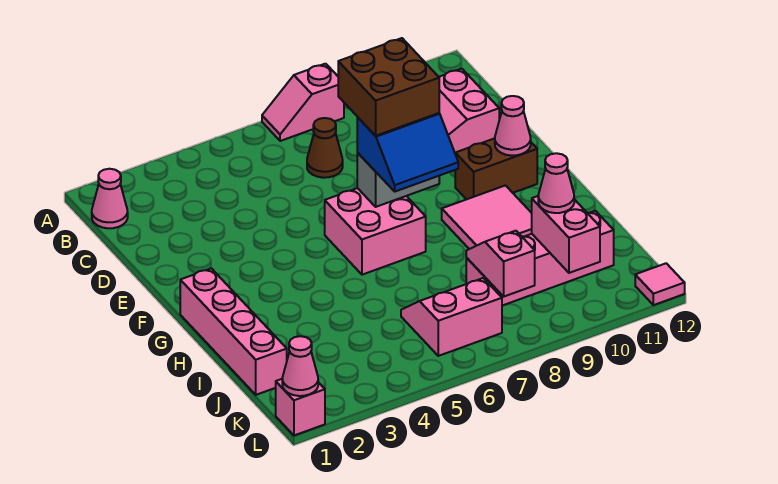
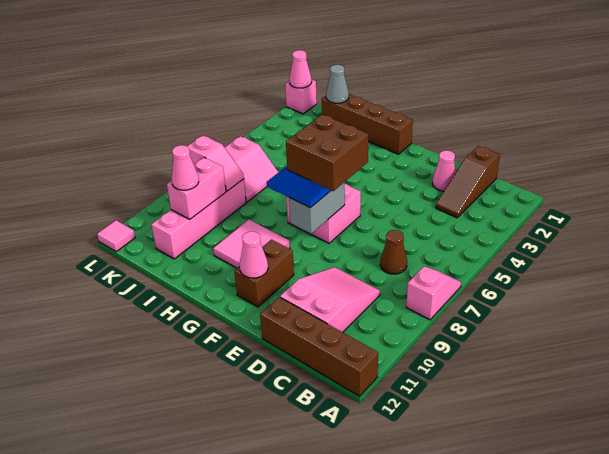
none -> brown brick A12:D12 level 1
pink cone B1 level 1 -> pink cone D2 level 1
none -> brown slope C1:C3 level 1 top 1
pink brick G1:J1 level 1 -> brown brick G1:J1 level 1
none -> grey cone J1 level 2
pink brick J10:K10 level 2 -> pink brick J9:J10 level 2

